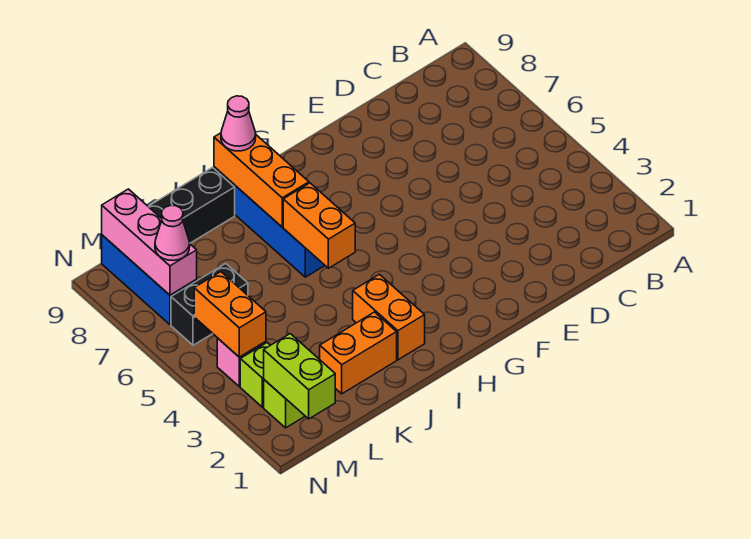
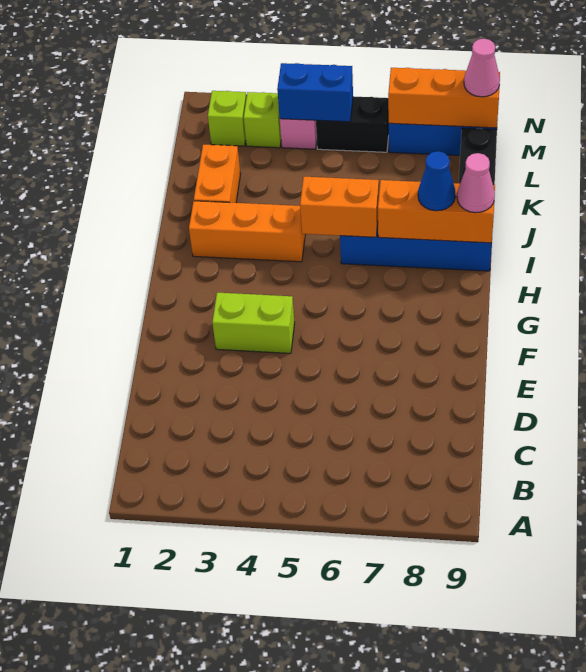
orange brick I2:I3 level 1 -> orange brick I2:I4 level 1
none -> blue cone I8 level 3
black brick L6:M6 level 1 -> black brick M5:M6 level 1
lime brick M1:M2 level 2 -> lime brick F3:F4 level 1
orange brick M4:M5 level 2 -> blue brick M4:M5 level 2
pink brick M7:M9 level 2 -> orange brick M7:M9 level 2
pink cone M7 level 3 -> pink cone M9 level 3

